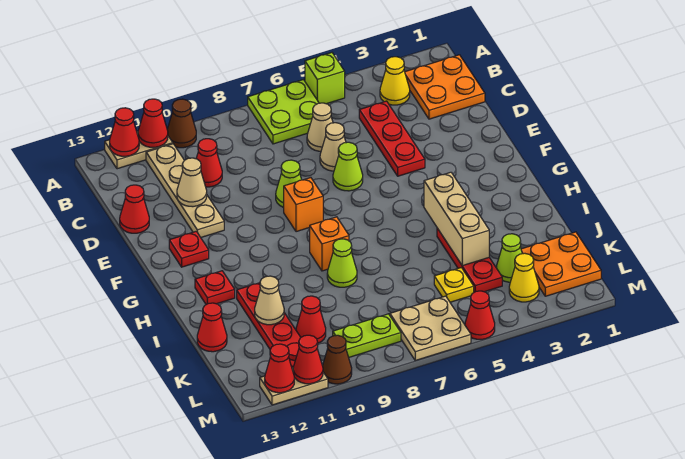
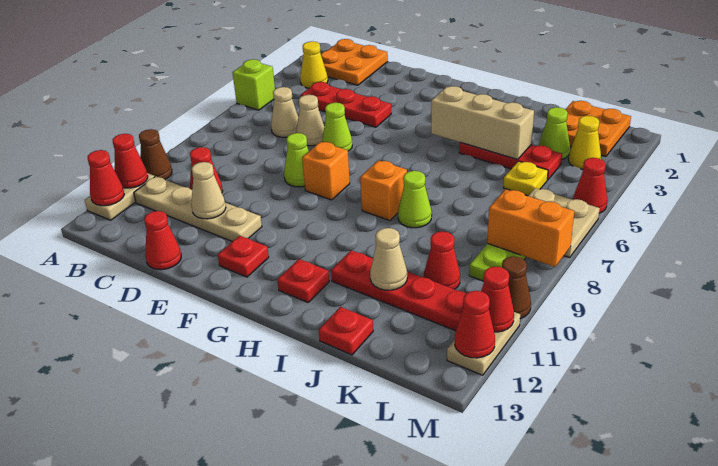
lime plate A6:B7 level 1 -> none
red cone J13 level 1 -> red plate J13 level 1
none -> orange brick L8:M8 level 2

